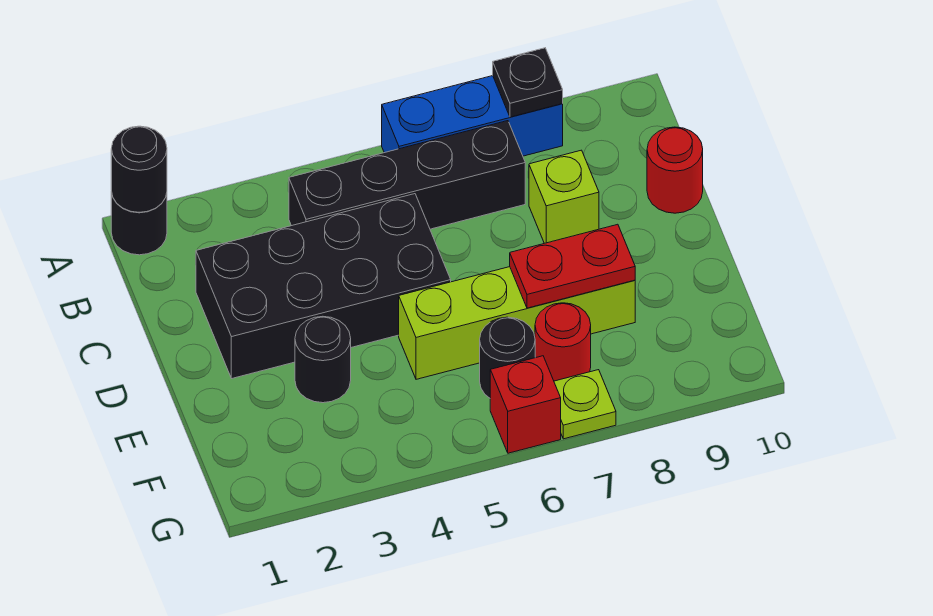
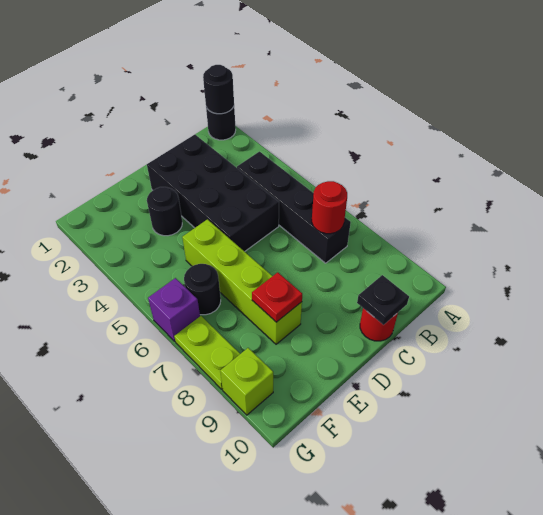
blue brick A6:A8 level 1 -> none
black plate A8 level 2 -> black plate C10 level 2
lime brick C8 level 1 -> lime brick G9 level 1
red plate E7:E8 level 2 -> red plate E8 level 2
red round brick F7 level 1 -> red round brick B7 level 2
red brick G6 level 1 -> purple brick G6 level 1
lime plate G7 level 1 -> lime plate G7:G8 level 1

